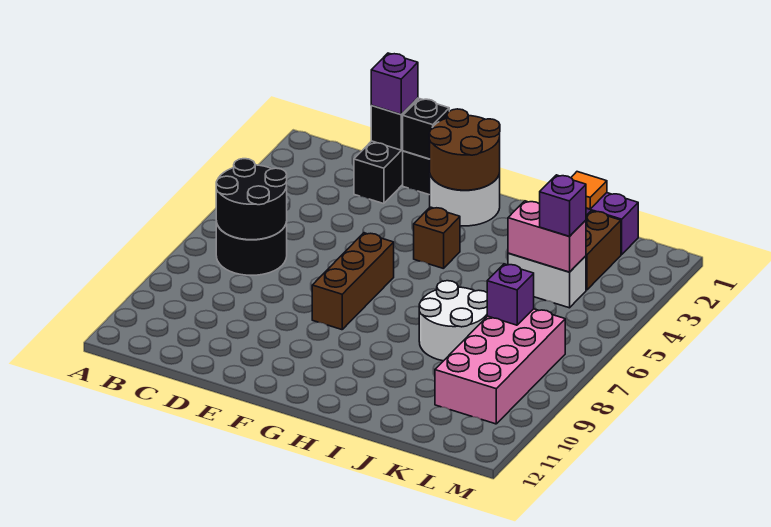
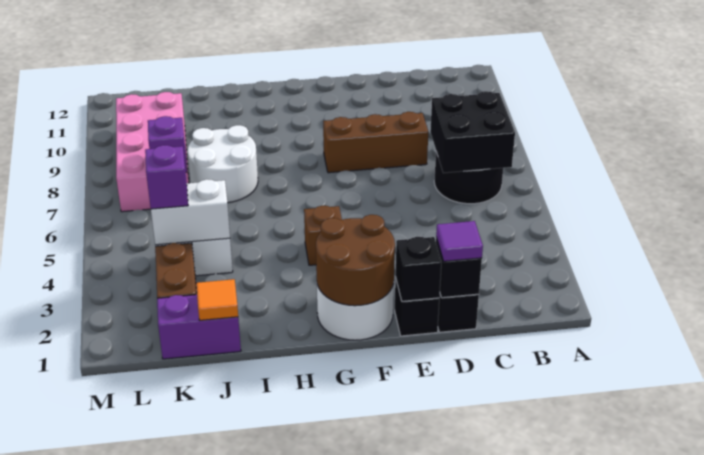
black round brick B6:C7 level 2 -> black brick B6:C7 level 2
purple brick D1 level 3 -> purple tile D1 level 3
brown brick F6:F8 level 1 -> brown brick D8:F8 level 1
pink brick J4:K4 level 2 -> white brick J4:K4 level 2

